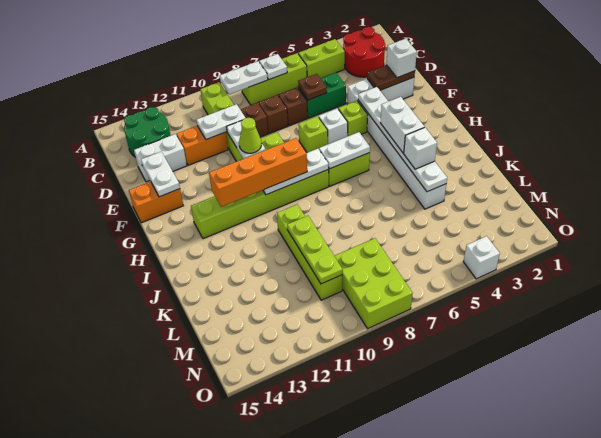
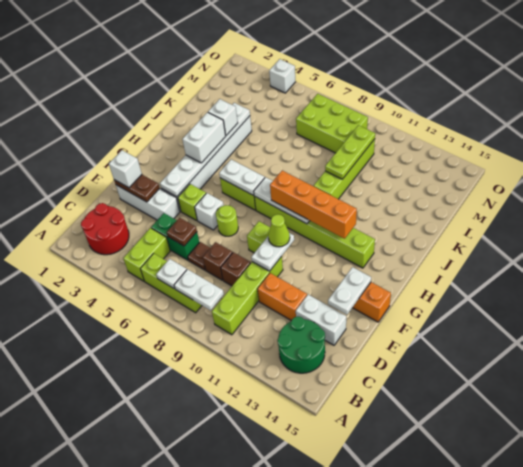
lime brick B4:B5 level 1 -> lime brick B5:C5 level 1
brown brick D7 level 1 -> brown plate D7 level 1
white plate D10:D11 level 2 -> none
lime brick F7 level 1 -> lime round brick F7 level 1
lime brick M8:O9 level 1 -> lime brick M7:N9 level 1

